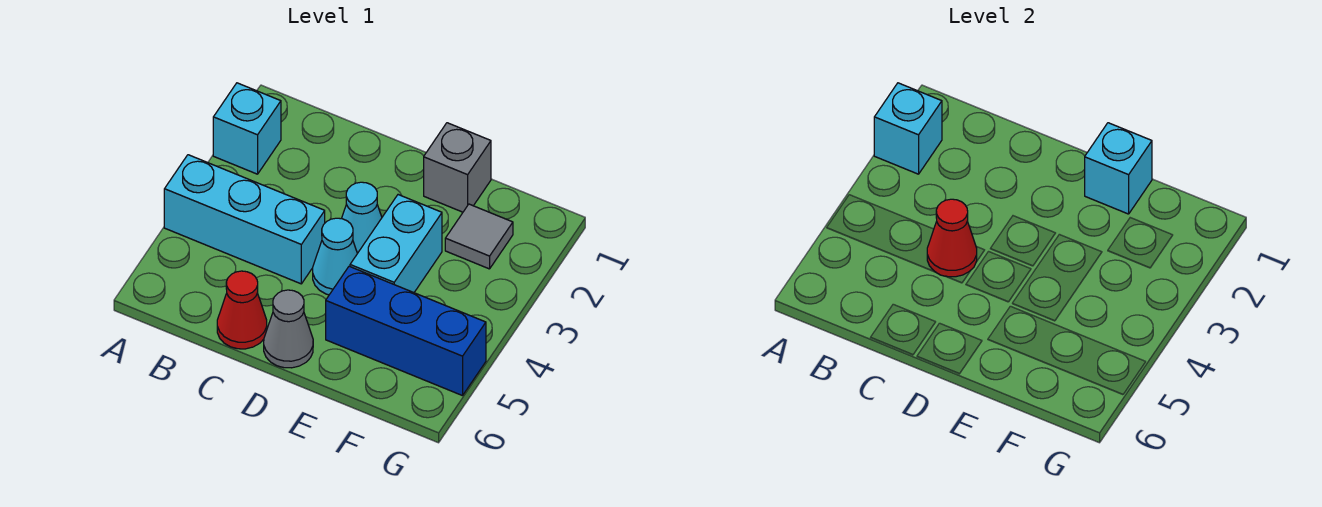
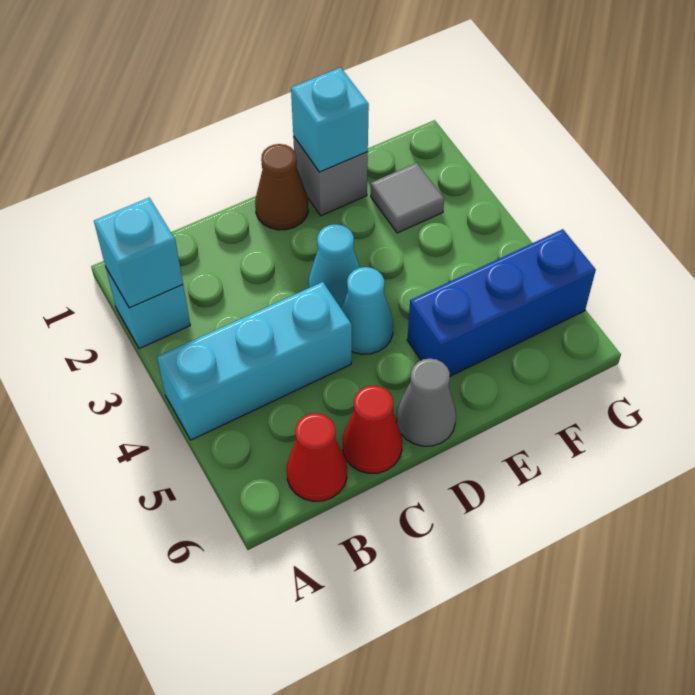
red cone C4 level 2 -> red cone B6 level 1
none -> brown cone D1 level 1
cyan brick E3:E4 level 1 -> none

